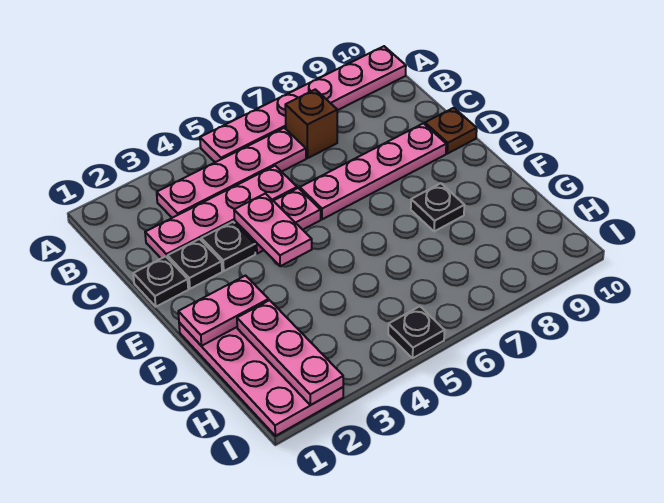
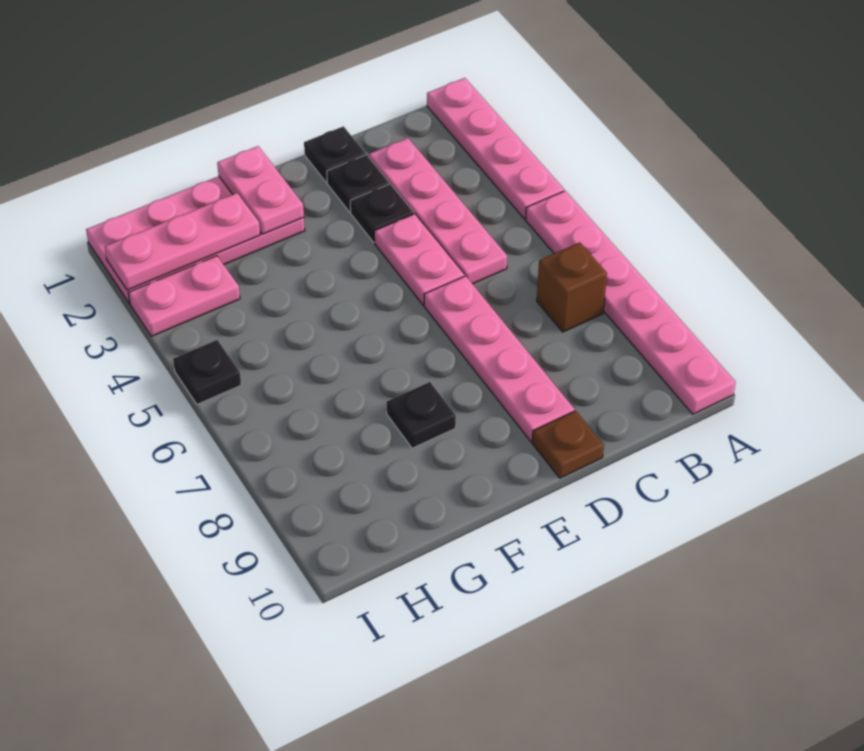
pink plate B3:B6 level 1 -> pink plate A1:A4 level 1
pink plate D4:E4 level 2 -> pink plate H3:I3 level 1

